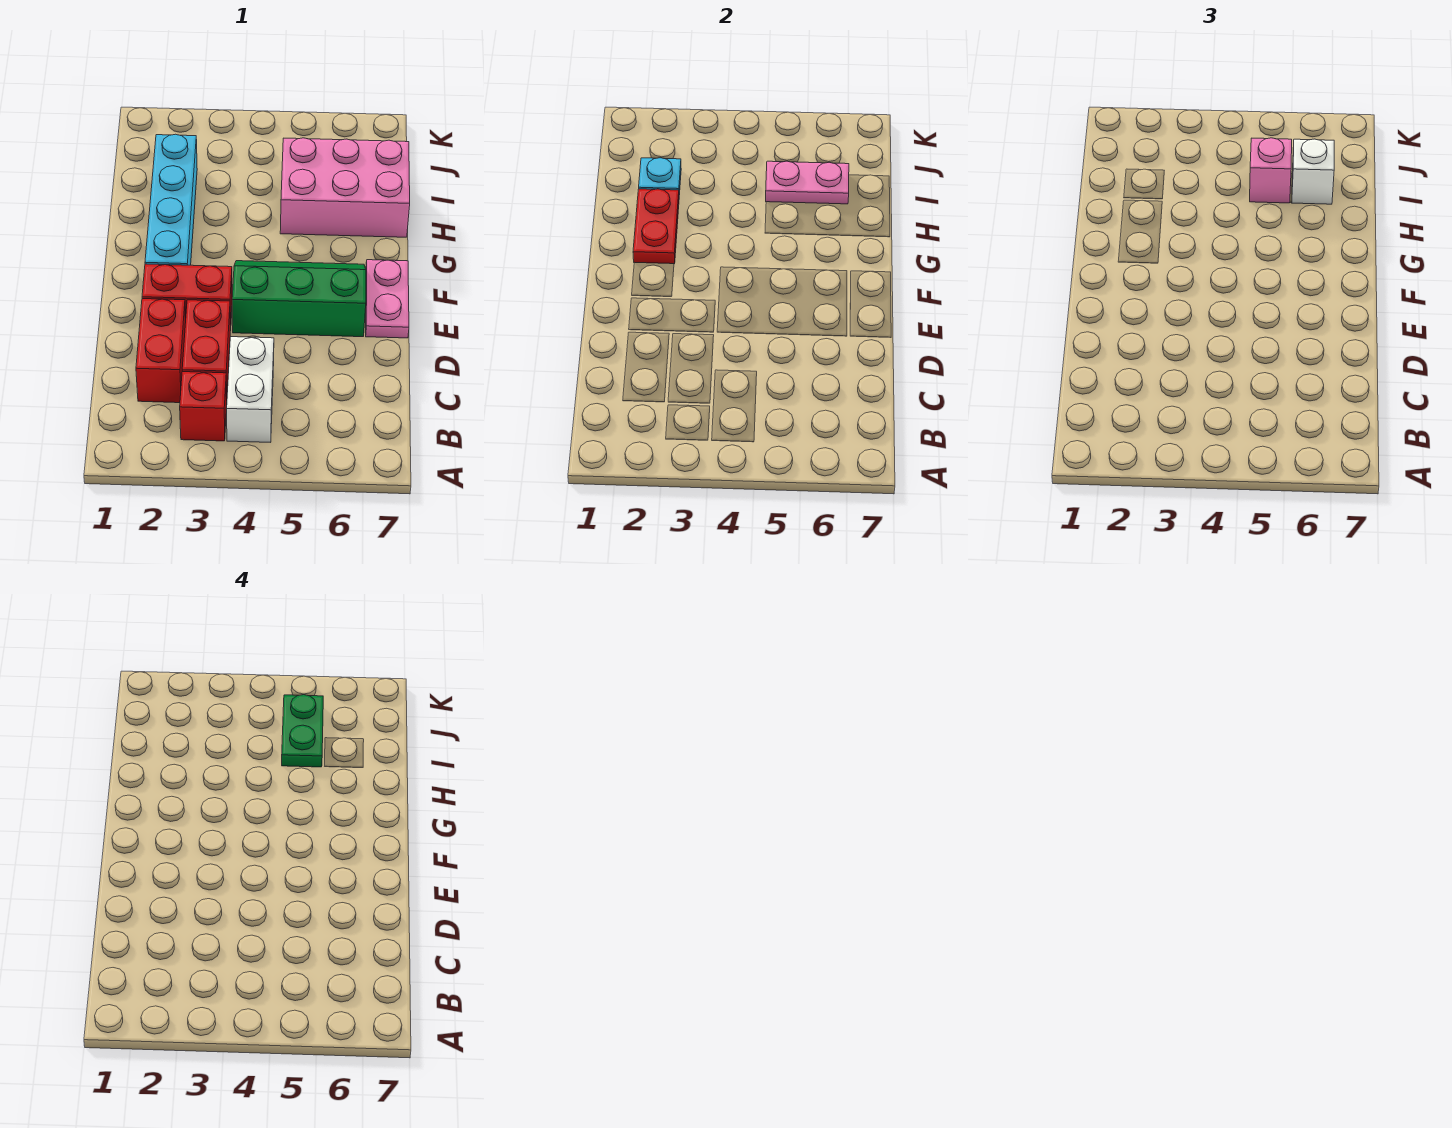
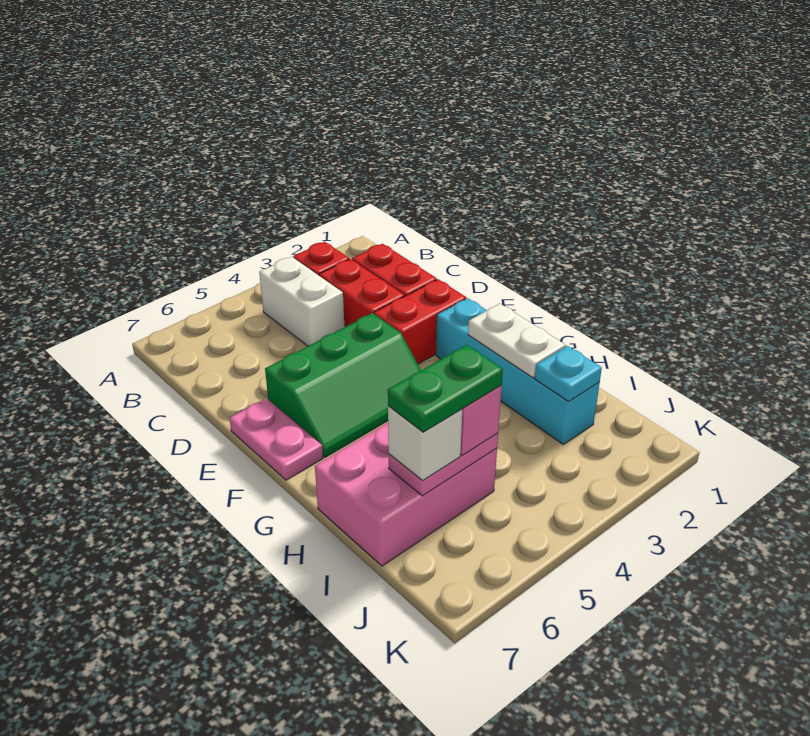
red plate G2:H2 level 2 -> white plate G2:H2 level 2
green plate I5:J5 level 4 -> green plate I5:I6 level 4

